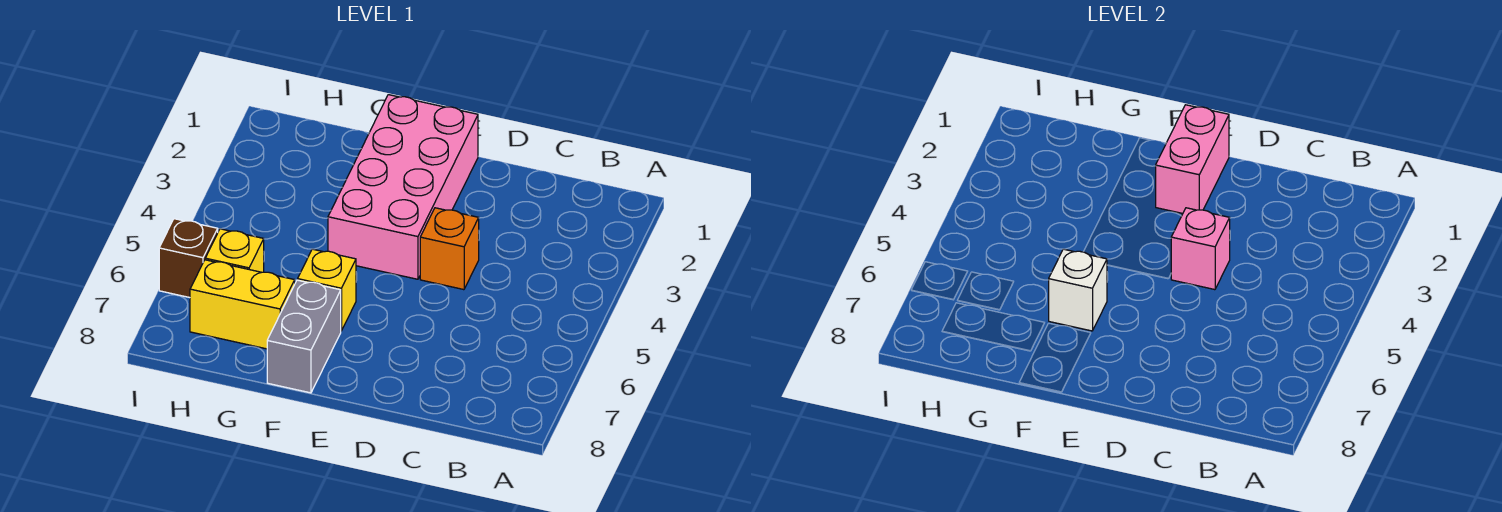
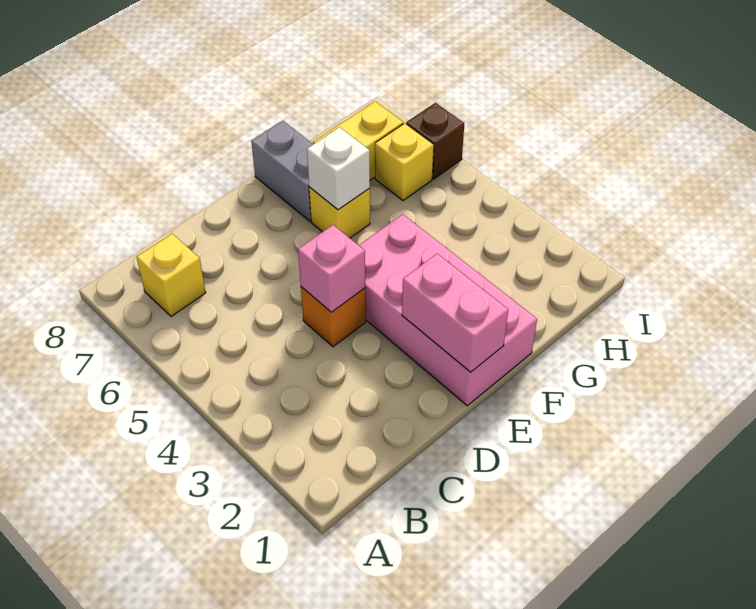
none -> yellow brick B7 level 1

